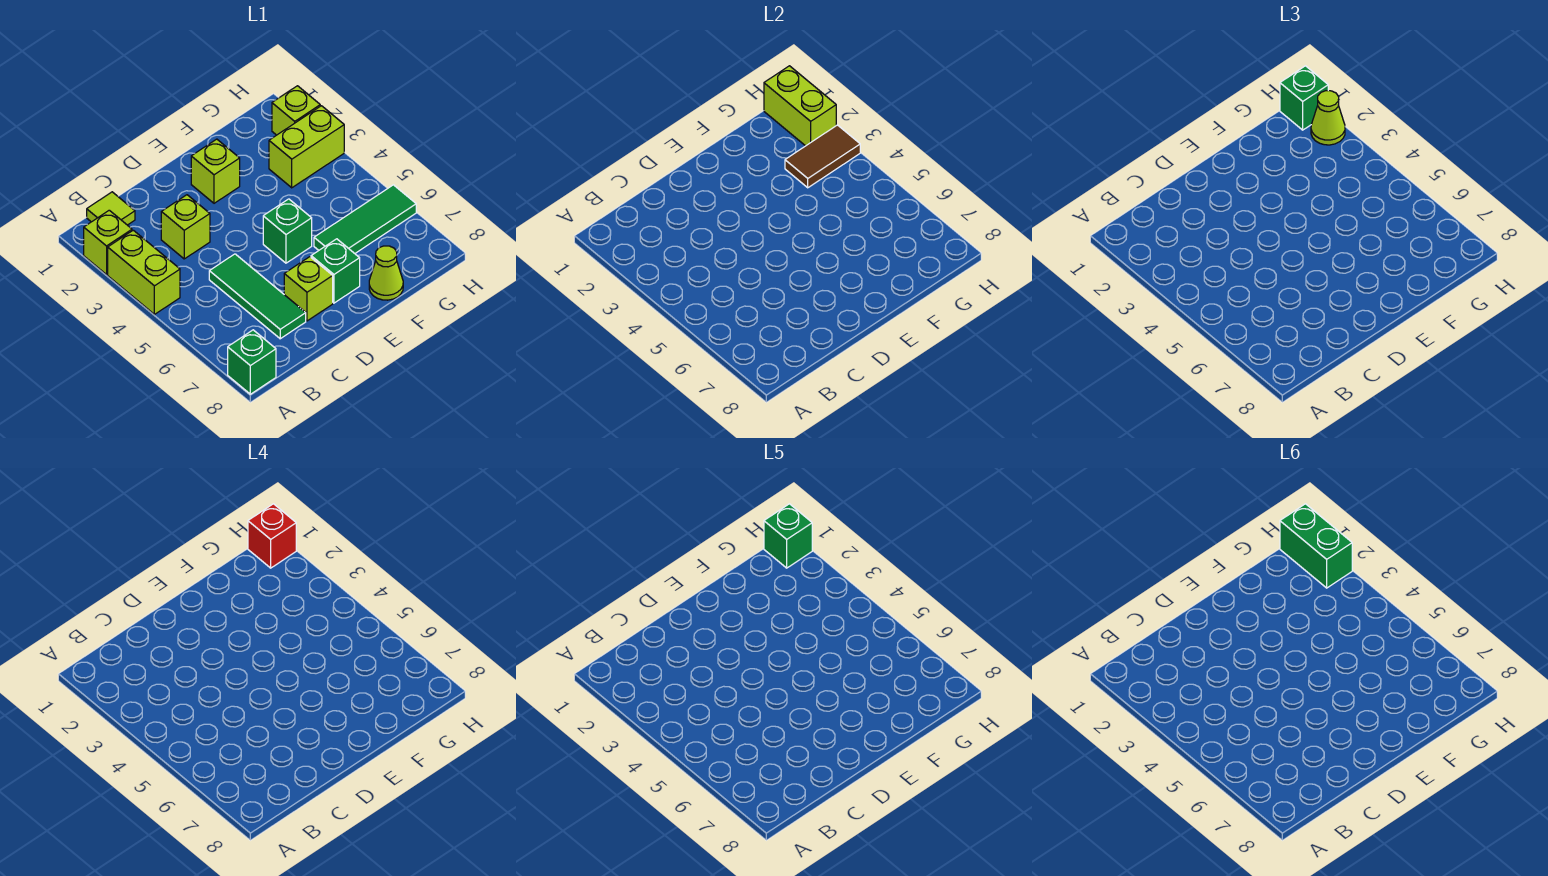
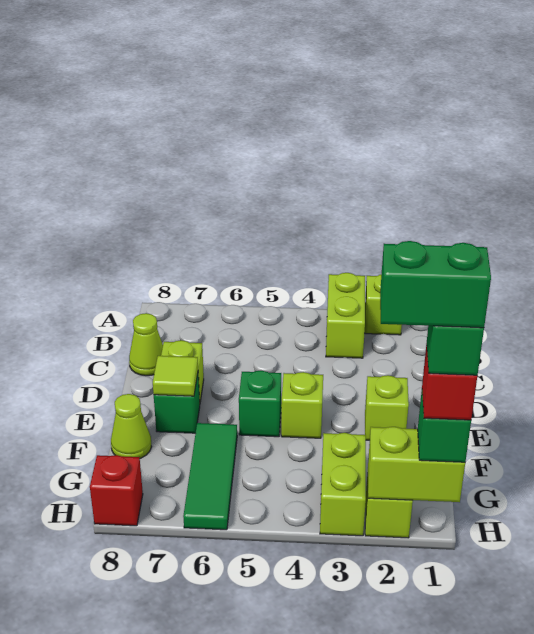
lime brick A3:A4 level 1 -> lime brick A3:B3 level 1
green brick A8 level 1 -> none
lime tile B1 level 1 -> lime tile E7 level 2
lime brick C3 level 1 -> lime brick E4 level 1
green tile C5:C7 level 1 -> none
brown tile G3:H3 level 2 -> none
lime cone H2 level 3 -> lime cone C8 level 1
none -> red brick H8 level 1

